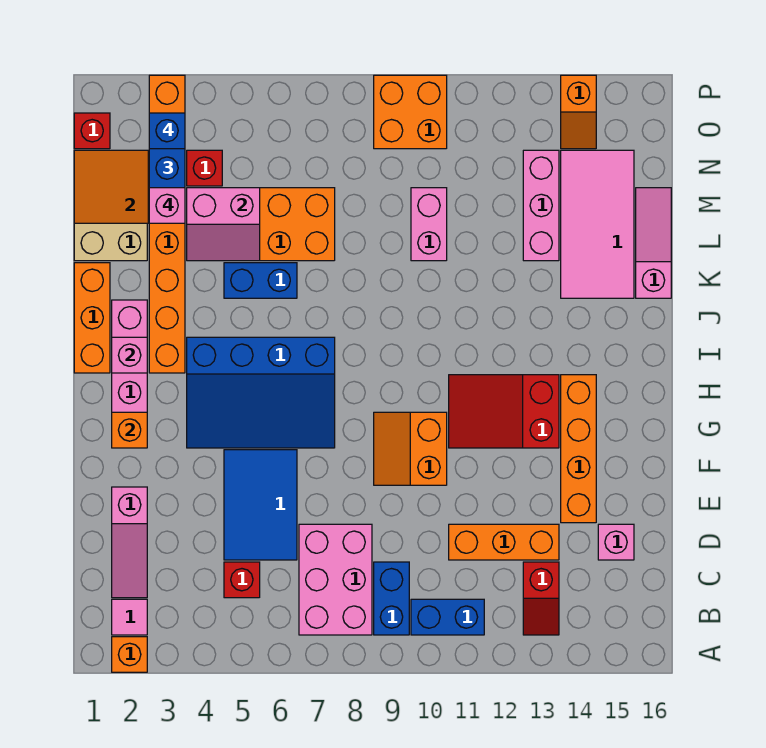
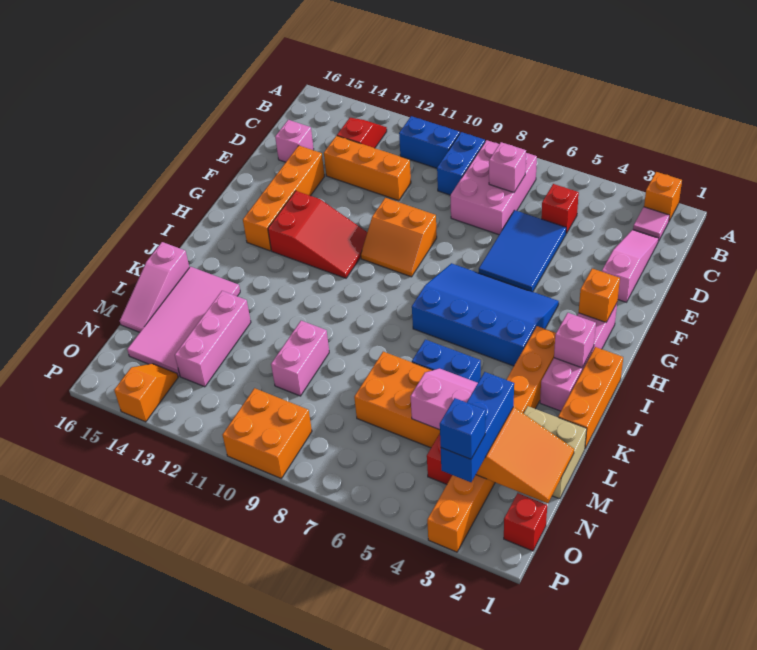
orange slope F9:G10 level 1 top 10 -> orange slope F9:G10 level 1 top F
pink brick M3 level 4 -> pink brick C7 level 2

